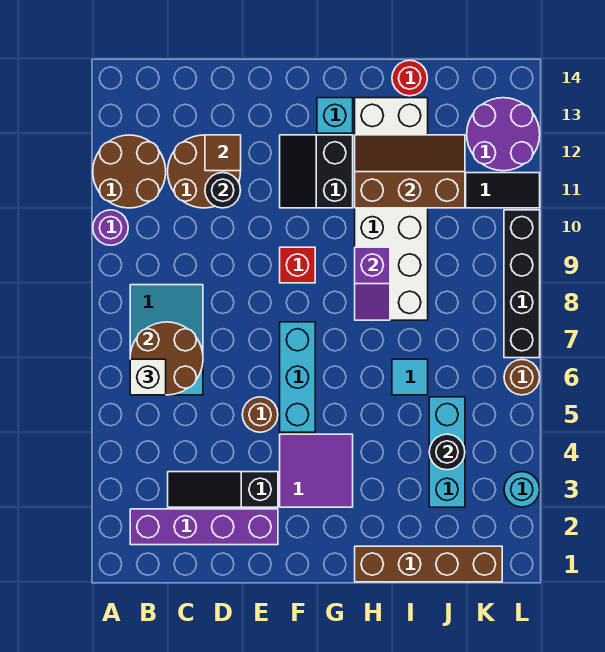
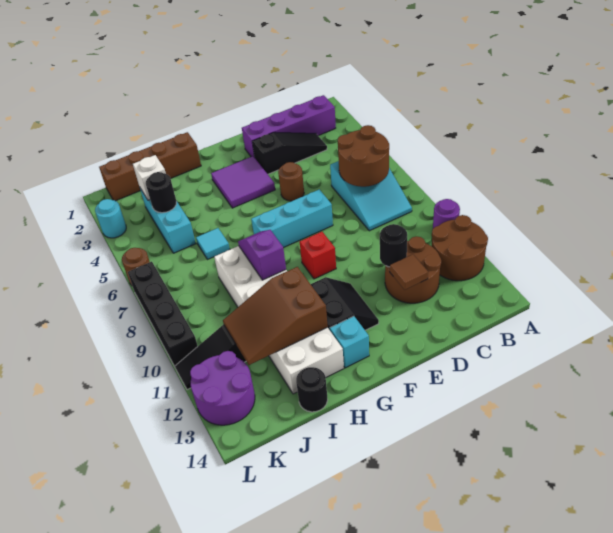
white brick B6 level 3 -> white brick J3 level 2
cyan brick F5:F7 level 1 -> cyan brick E7:G7 level 1
brown slope H11:J12 level 2 top 11 -> brown slope H11:J12 level 2 top H
red round brick I14 level 1 -> black round brick I14 level 1

